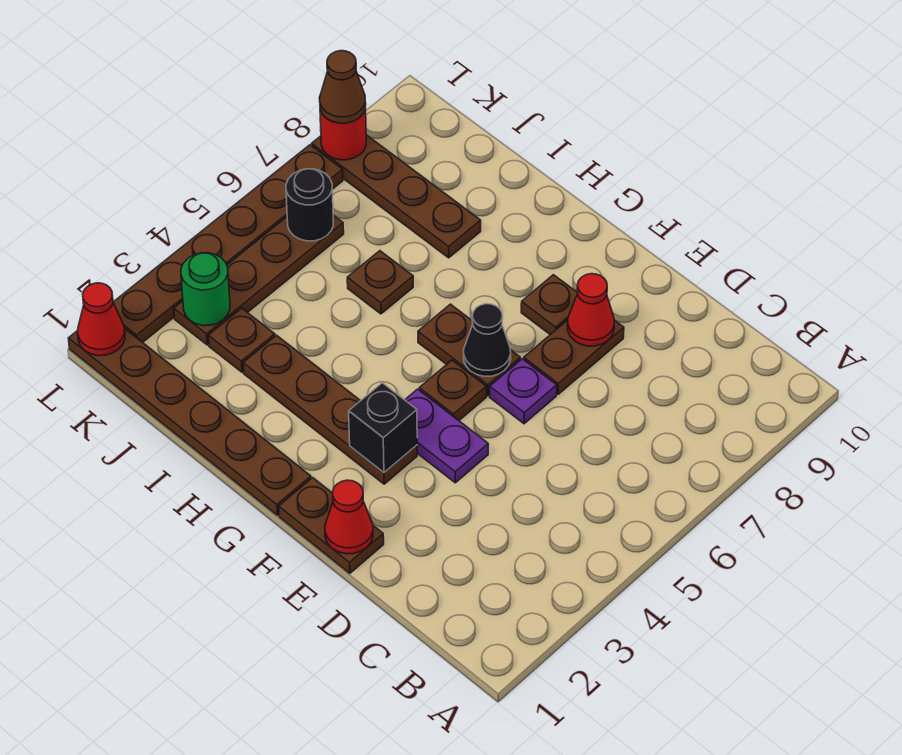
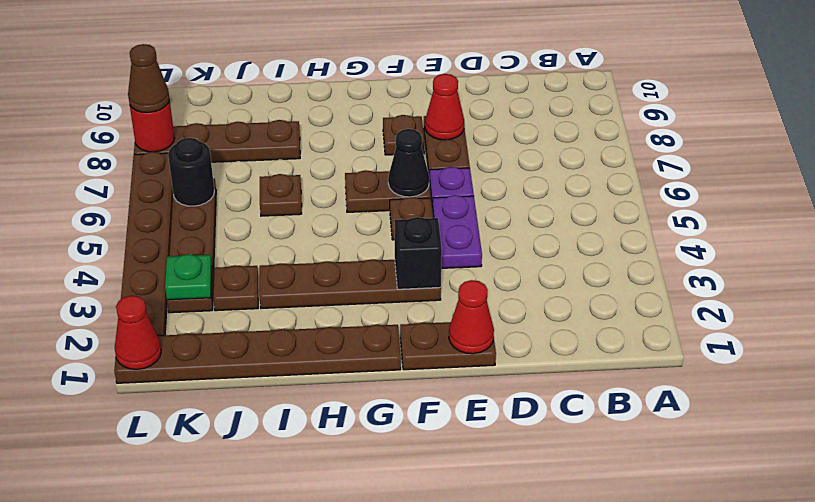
purple plate E4:F4 level 1 -> purple plate E4:E5 level 1
green round brick K3 level 2 -> green plate K3 level 2

